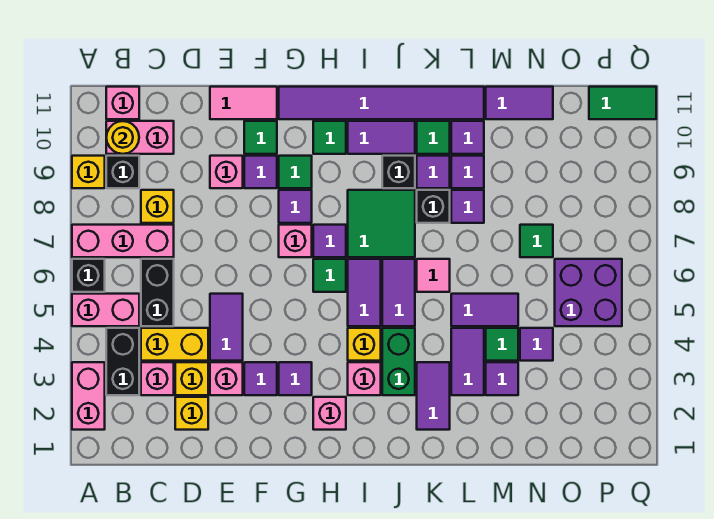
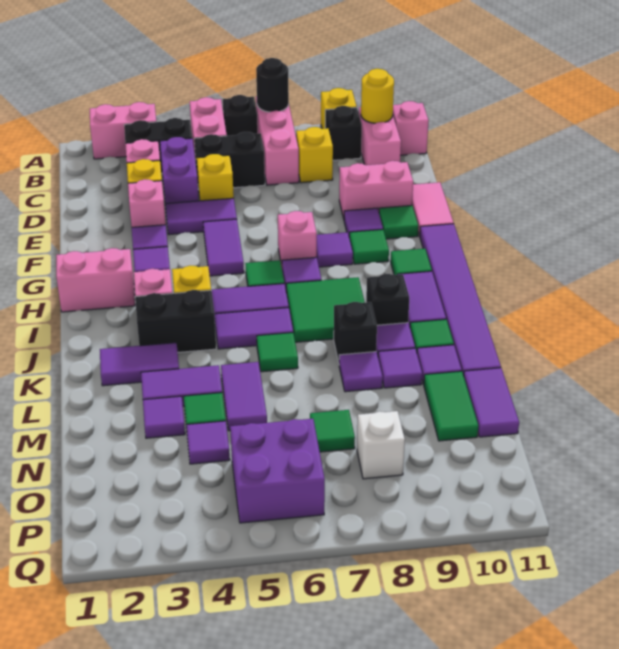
none -> black round brick A7 level 2
yellow brick C4:D4 level 1 -> purple brick C4:D4 level 1
yellow brick D2 level 1 -> yellow brick D5 level 1
pink brick E9 level 1 -> pink brick E9:E10 level 1
none -> purple tile F5:G5 level 1
pink brick H2 level 1 -> pink brick H1:H2 level 1
green brick J3:J4 level 1 -> black brick J3:J4 level 1
pink tile K6 level 1 -> green tile K6 level 1
none -> white brick O8 level 1
green tile P11:Q11 level 1 -> green tile M10:N10 level 1

